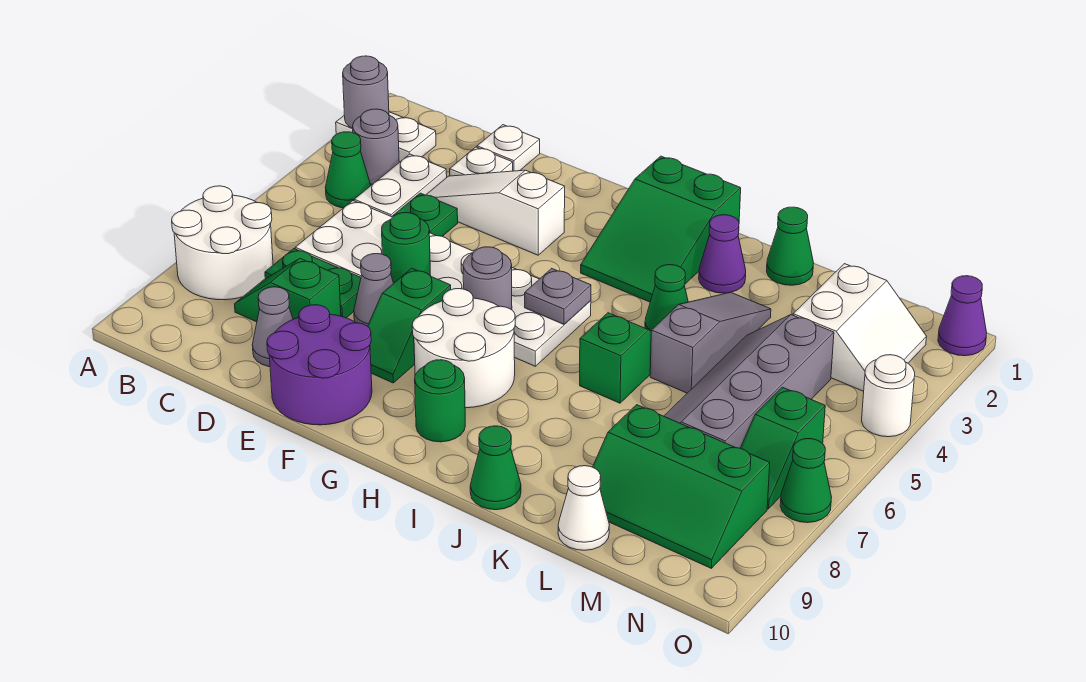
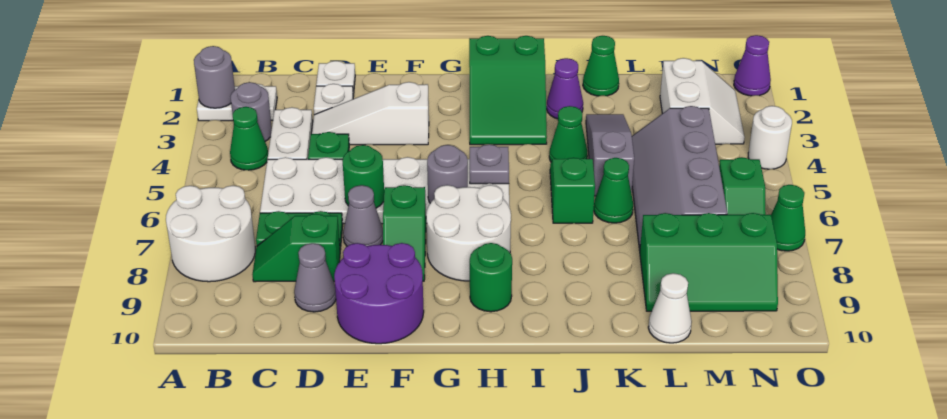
green cone J10 level 1 -> green cone K6 level 1

